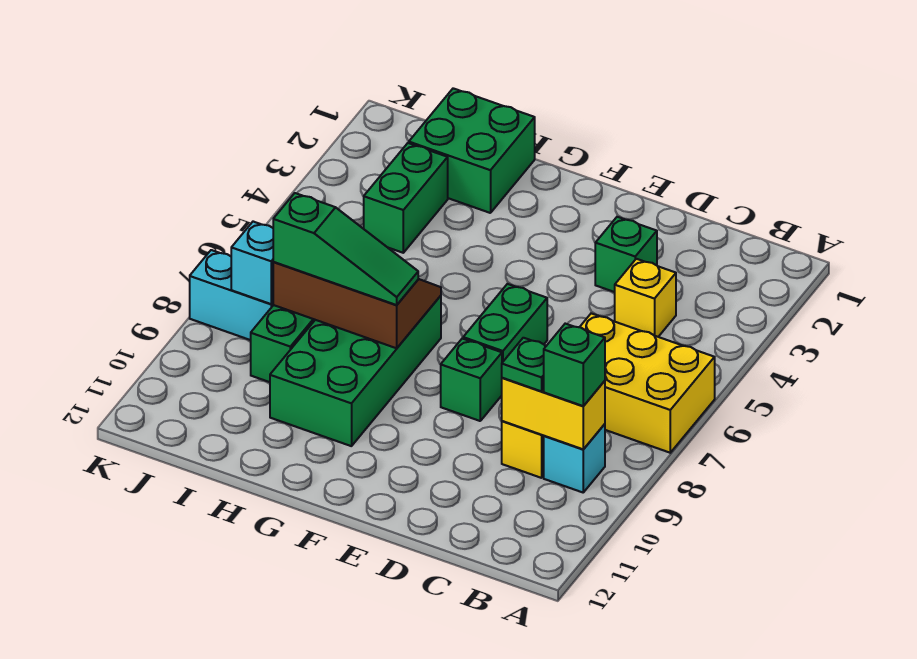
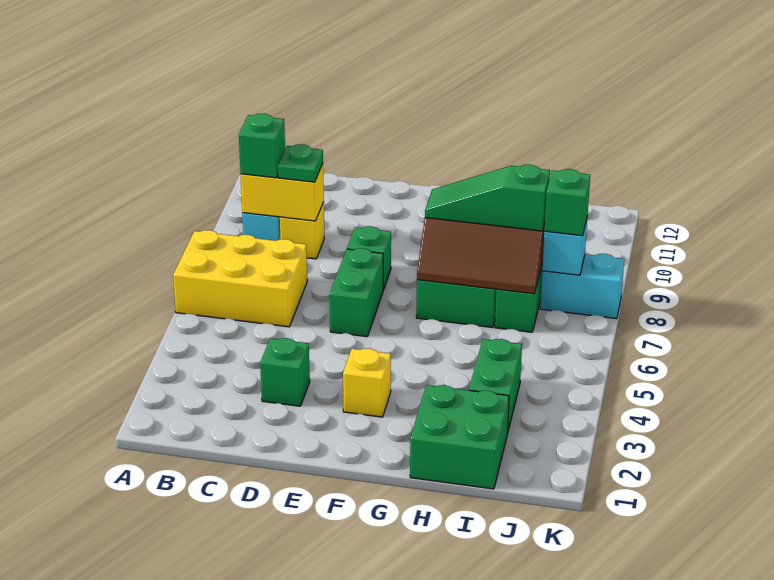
yellow brick C4 level 1 -> yellow brick F3 level 1
none -> green brick J8 level 3

